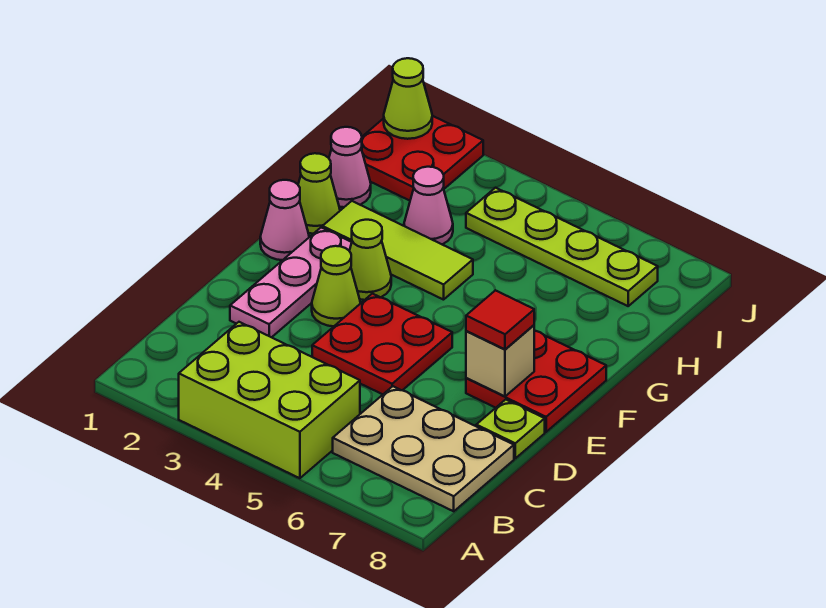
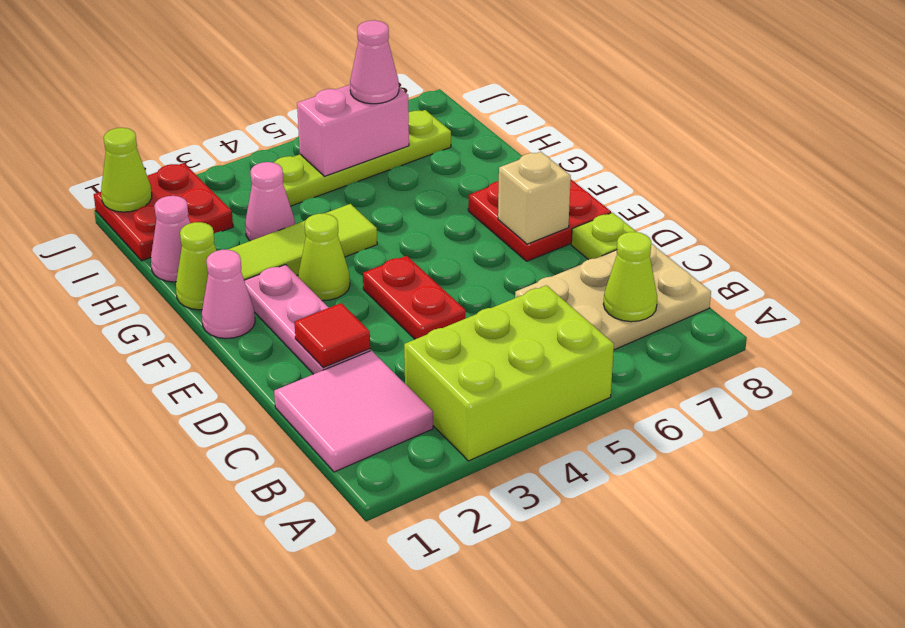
none -> pink tile B1:C2 level 1
red plate D4:E5 level 1 -> red plate D4:E4 level 1
lime cone E3 level 1 -> lime cone B7 level 2
red tile E7 level 3 -> red tile D2 level 2
none -> pink brick I5:I6 level 2
none -> pink cone I6 level 3

